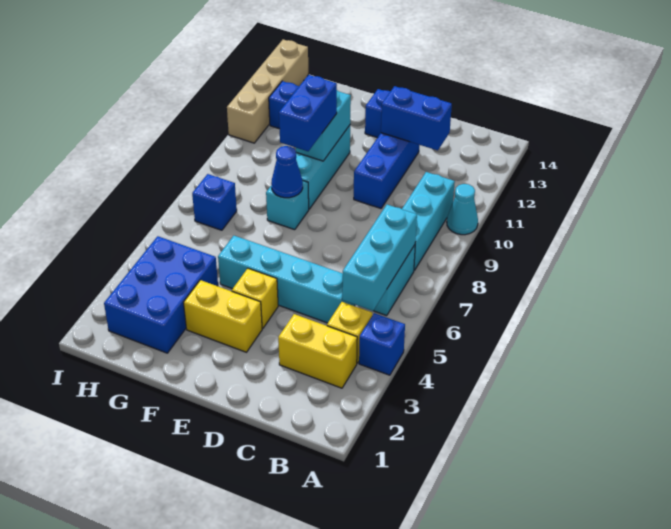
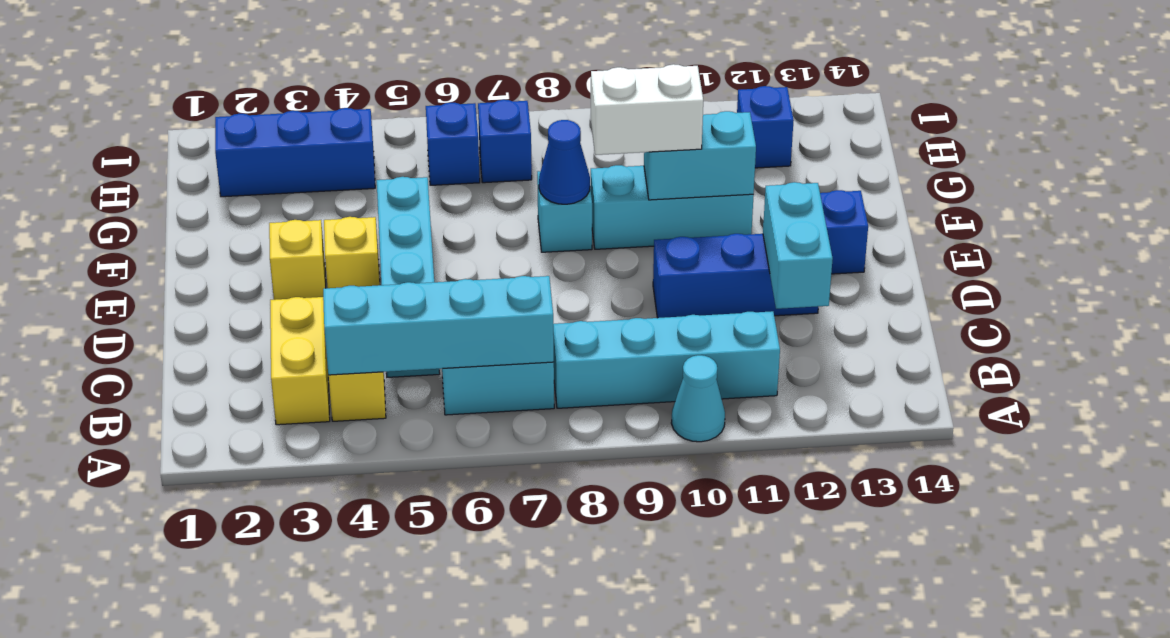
blue brick A4 level 1 -> blue brick H6 level 1
cyan brick B5:B7 level 2 -> cyan brick B4:B7 level 2
cyan brick B8:B10 level 1 -> cyan brick B8:B11 level 1
blue brick C12:D12 level 2 -> cyan brick C12:D12 level 2
yellow brick E3:F3 level 1 -> yellow brick E3 level 1
blue brick F9:F10 level 3 -> white brick F9:F10 level 3
blue brick G2:H4 level 1 -> blue brick H2:H4 level 1
tan brick I11:I14 level 1 -> none

